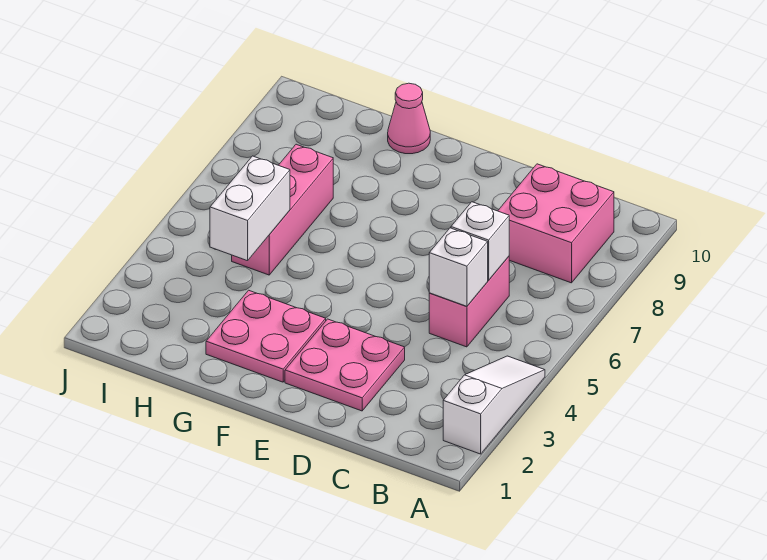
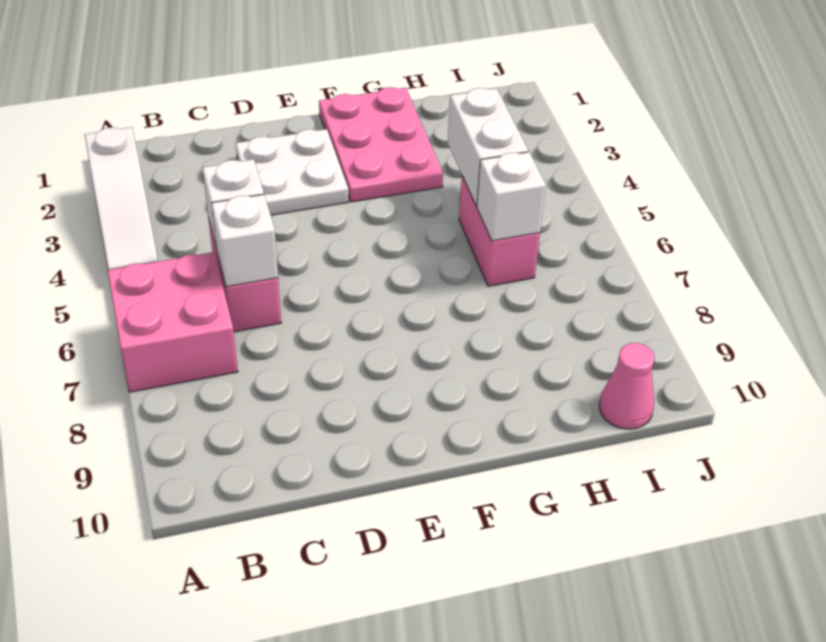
pink brick B8:C9 level 1 -> pink brick A6:B7 level 1
pink plate D2:E3 level 1 -> white plate D2:E3 level 1
pink plate F2:G3 level 1 -> pink plate F1:G3 level 1
pink cone G10 level 1 -> pink cone I10 level 1
pink brick H5:H7 level 1 -> pink brick H5:H6 level 1
none -> white brick H6 level 2

